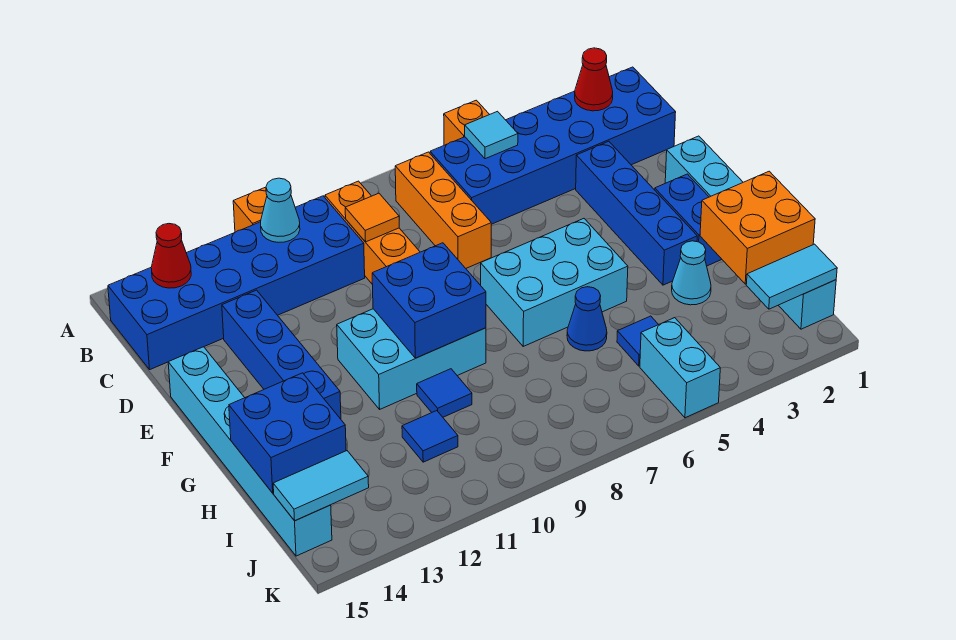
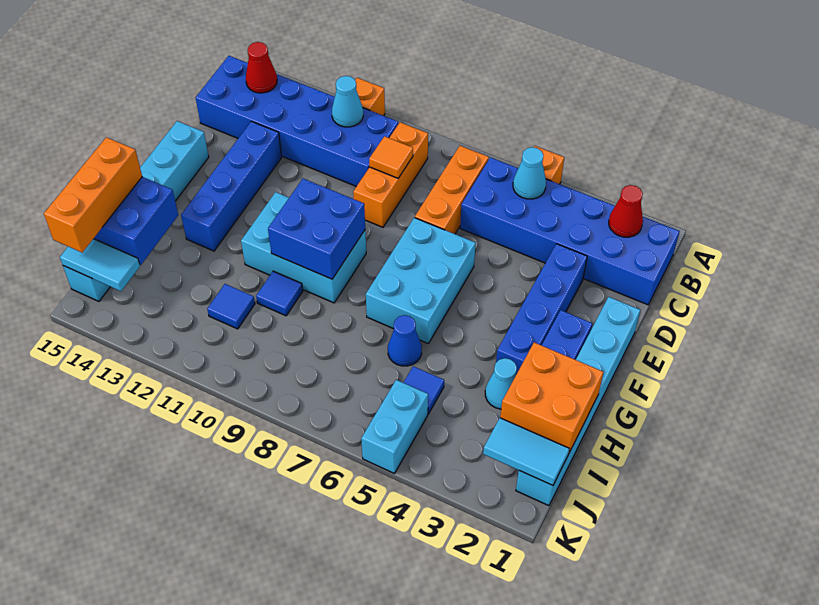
cyan tile B5 level 2 -> cyan cone B5 level 2
cyan brick F5:G7 level 1 -> cyan brick E6:G7 level 1
none -> orange brick H15:J15 level 3

